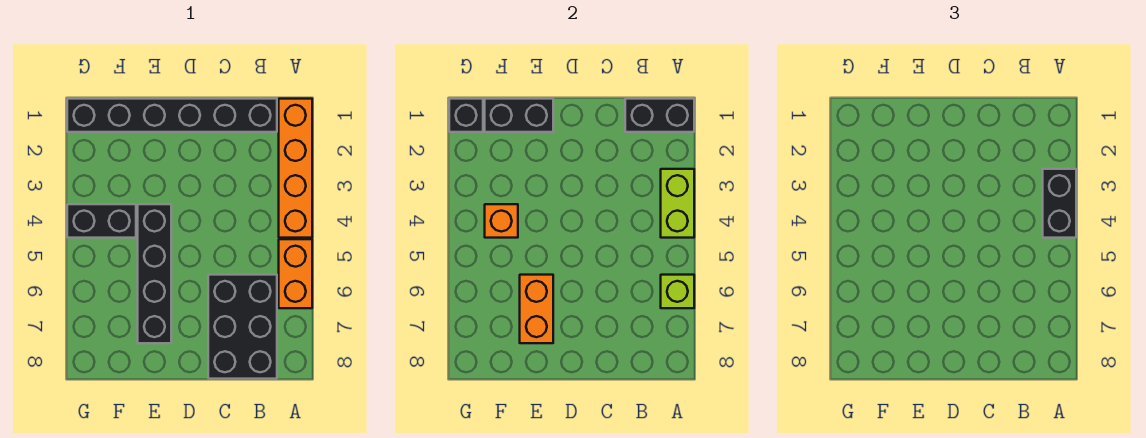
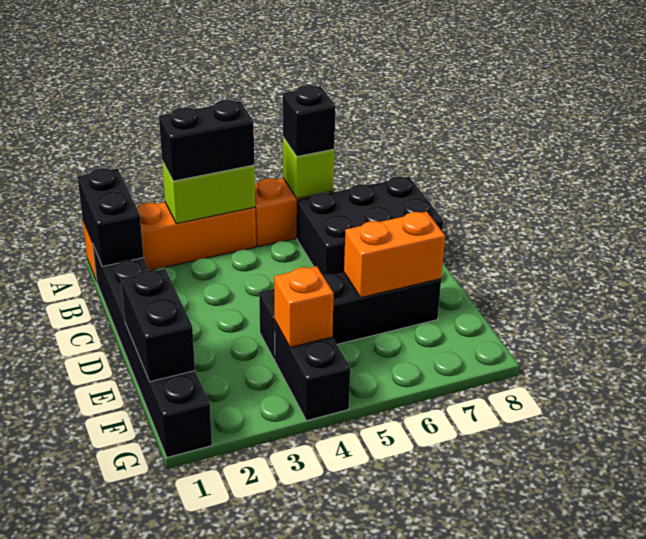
black brick G1 level 2 -> black brick A6 level 3

